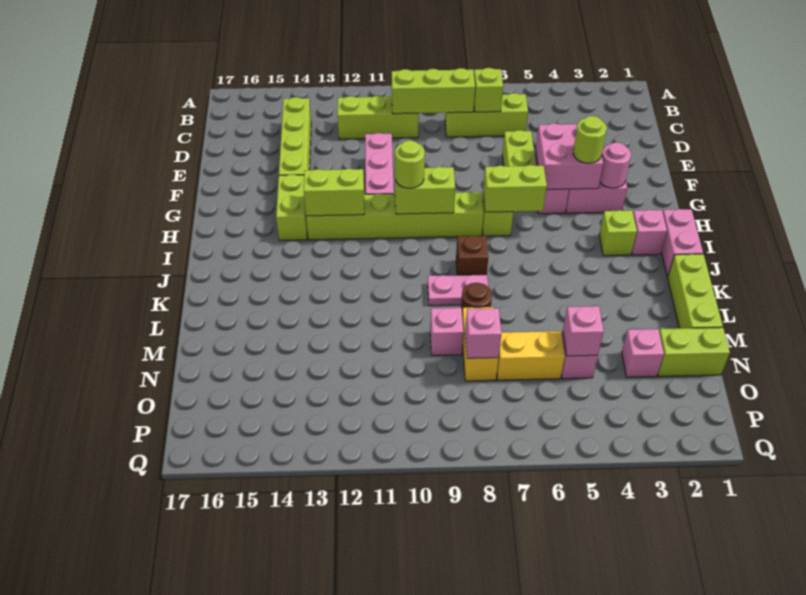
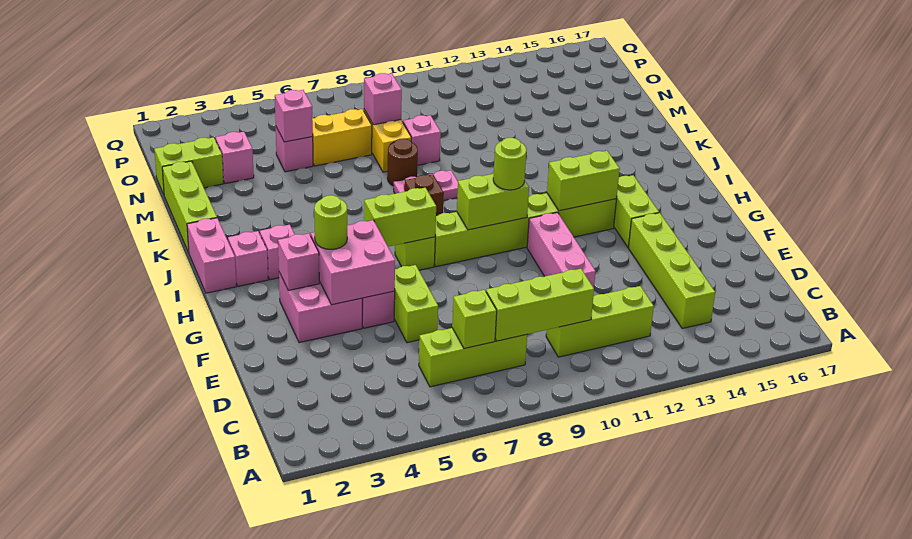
pink round brick G3 level 2 -> pink brick G3 level 2
lime brick I3 level 1 -> pink brick I3 level 1

